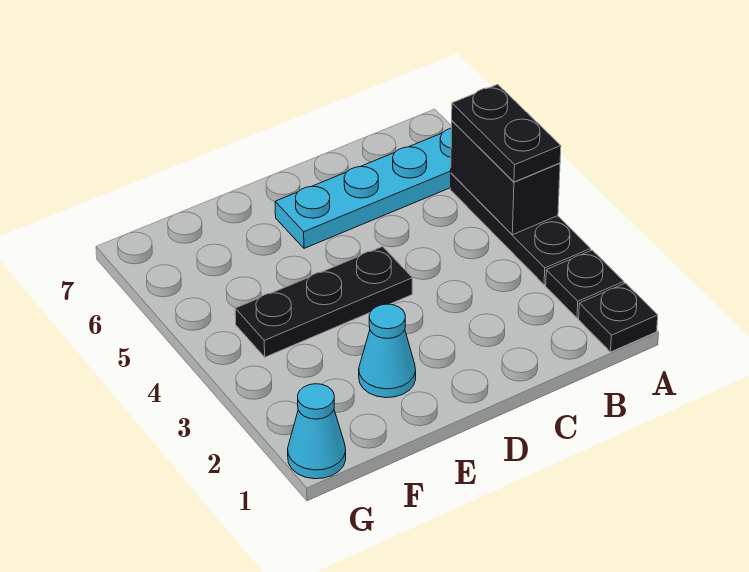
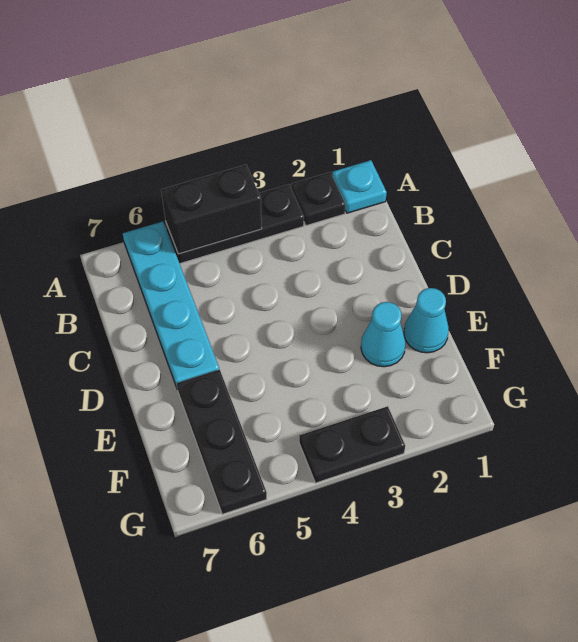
black plate A1 level 1 -> cyan plate A1 level 1
black plate A4:A5 level 3 -> black plate G3:G4 level 1
black plate D4:F4 level 1 -> black plate E6:G6 level 1
cyan cone G1 level 1 -> cyan cone E1 level 1

